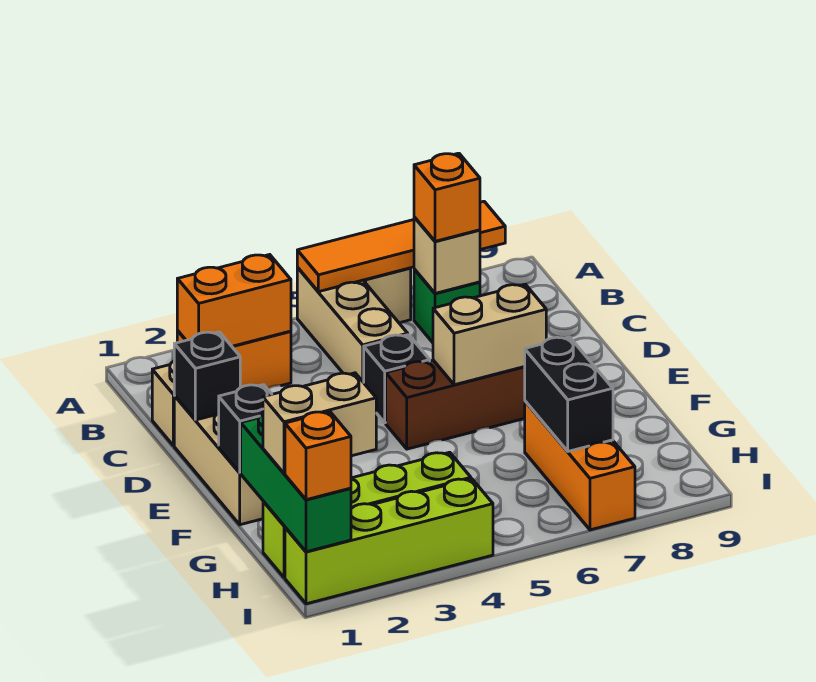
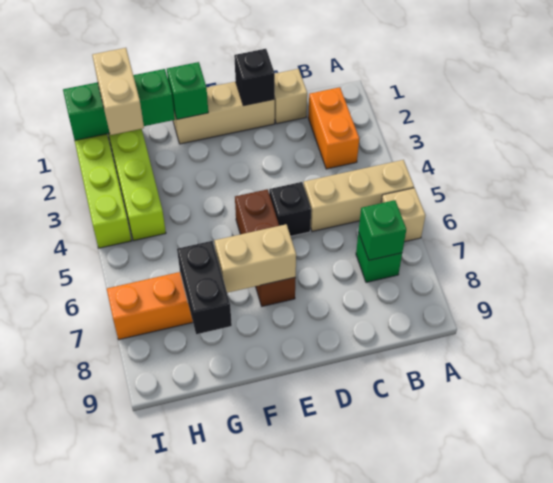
orange tile A5:A8 level 2 -> none
orange brick B2:B3 level 2 -> none
tan brick B7 level 2 -> green brick B7 level 2
orange brick B7 level 3 -> none
tan brick E6:E7 level 2 -> tan brick E7:F7 level 2
black brick F1 level 2 -> green brick F1 level 2
black brick G7:H7 level 2 -> black brick G7:G8 level 2
orange brick I1 level 3 -> none

